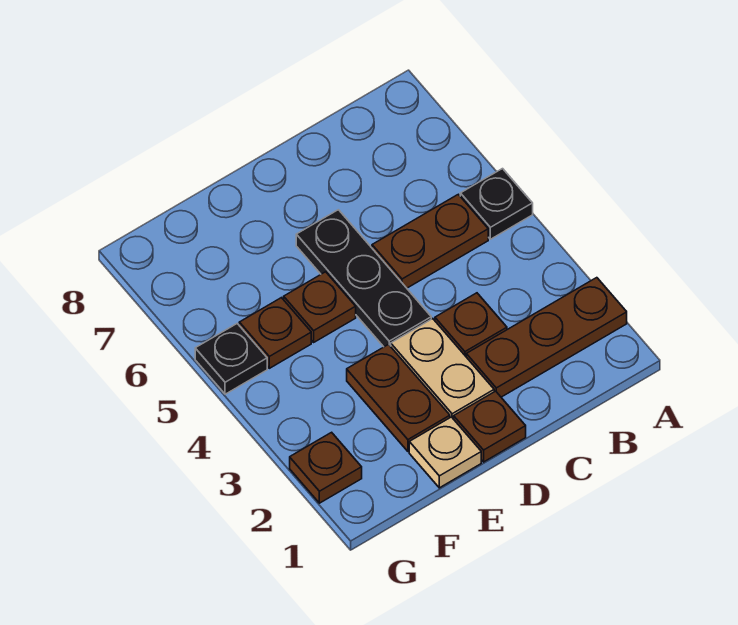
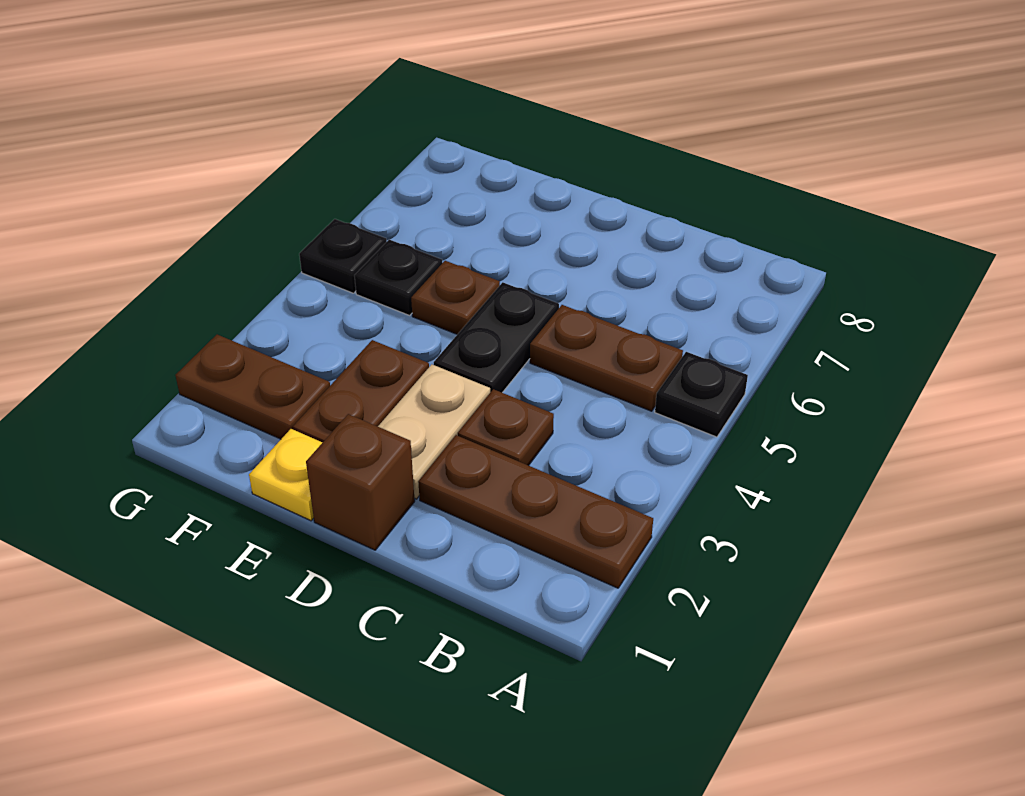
brown plate D1 level 1 -> brown brick D1 level 1
black plate D4:D6 level 1 -> black plate D4:D5 level 1
tan plate E1 level 1 -> yellow plate E1 level 1
brown plate F5 level 1 -> black plate F5 level 1
brown plate G2 level 1 -> brown plate F2:G2 level 1

